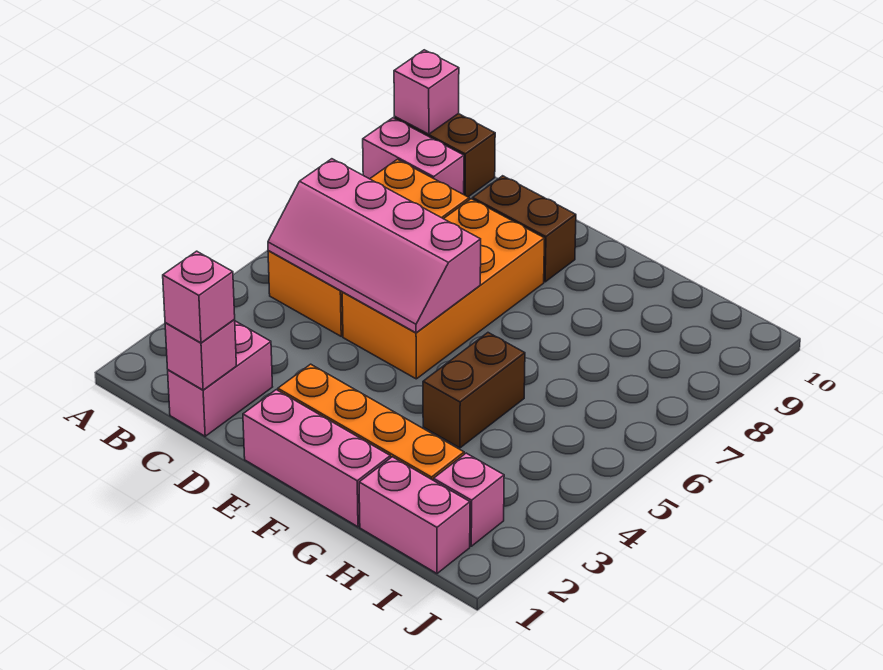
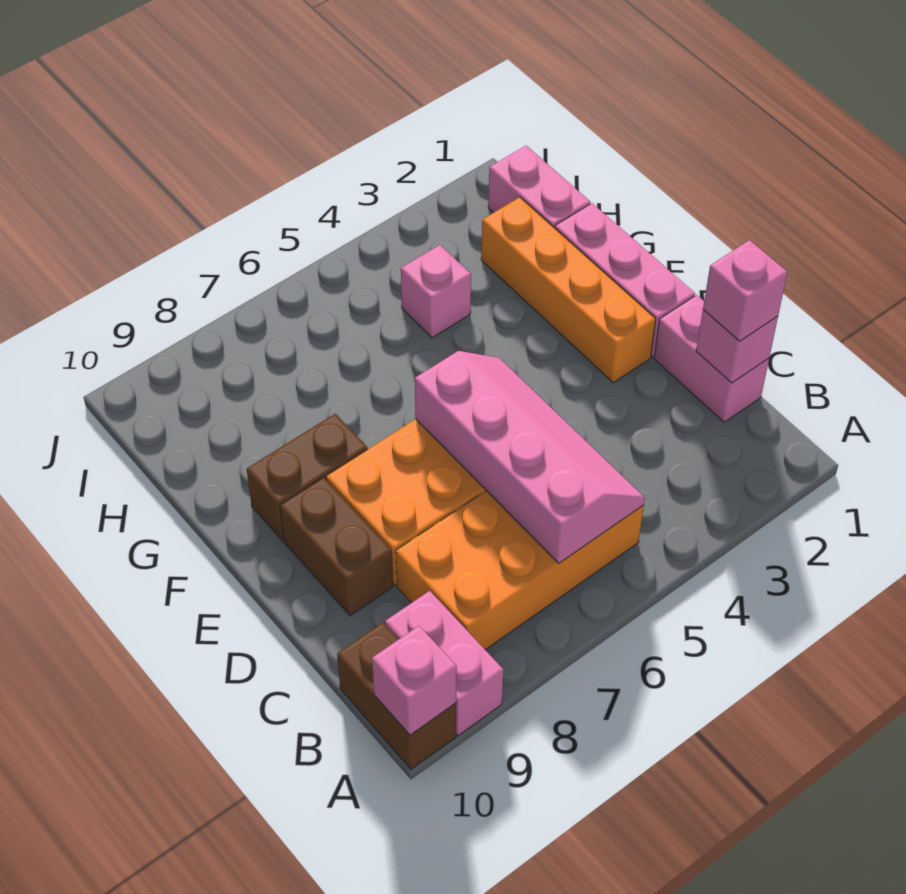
pink brick C1:C2 level 1 -> pink brick C1:D1 level 1
brown brick G4:G5 level 1 -> brown brick F8:F9 level 1
pink brick I2 level 1 -> pink brick H4 level 1

